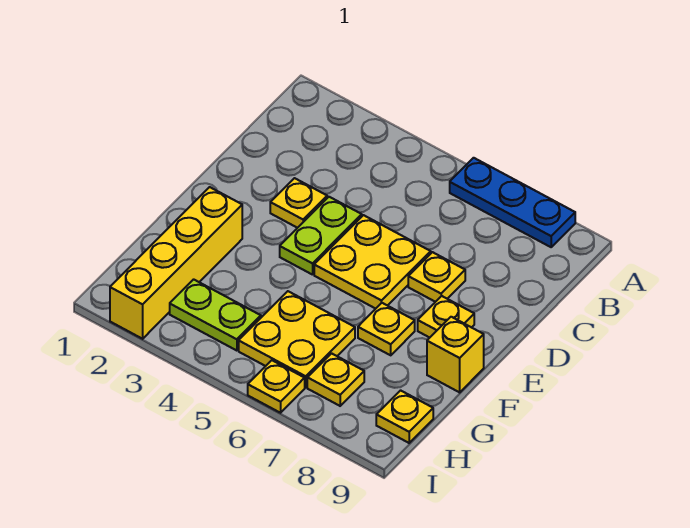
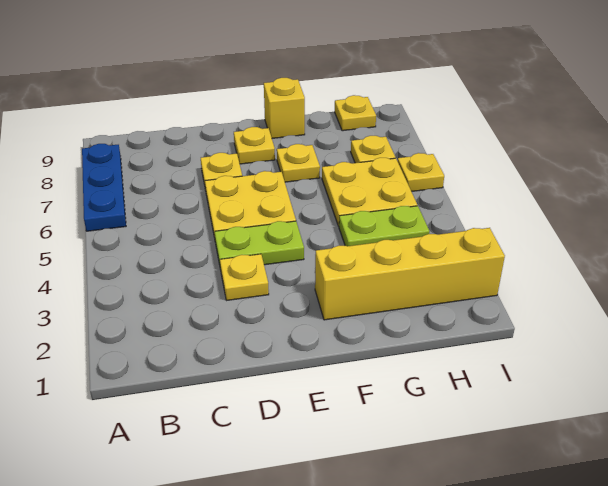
lime plate H3:H4 level 1 -> lime plate G4:H4 level 1

